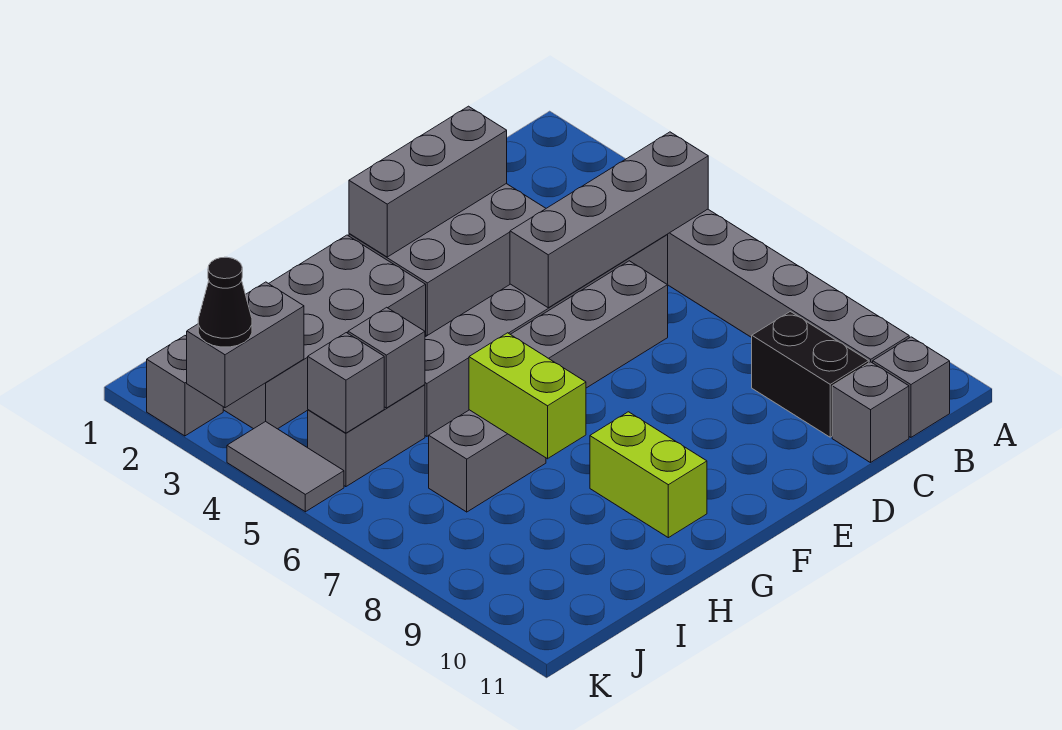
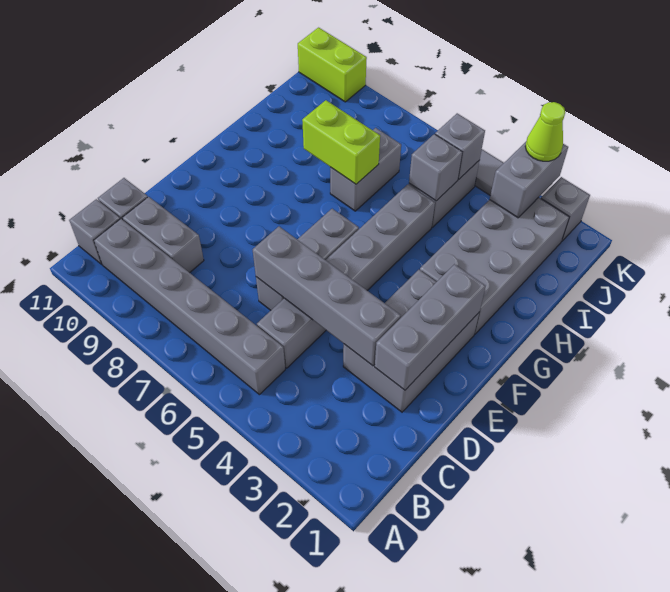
grey brick B5:E5 level 2 -> grey brick D3:D6 level 2
black brick C9:C10 level 1 -> grey brick C9:C10 level 1
lime brick G9:G10 level 1 -> lime brick K10:K11 level 1
black cone K3 level 3 -> lime cone K3 level 3

